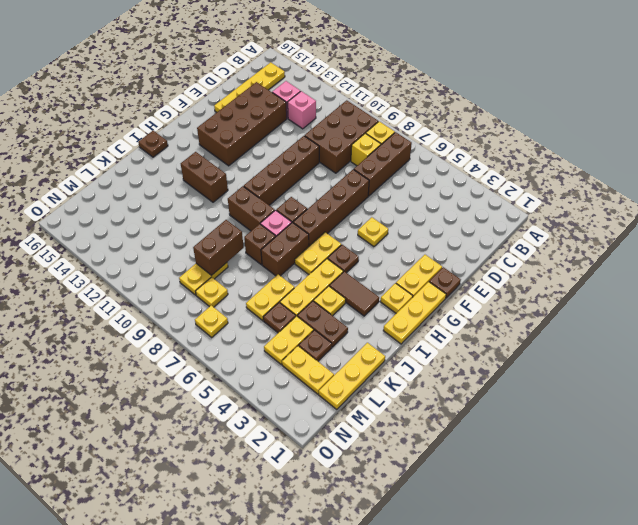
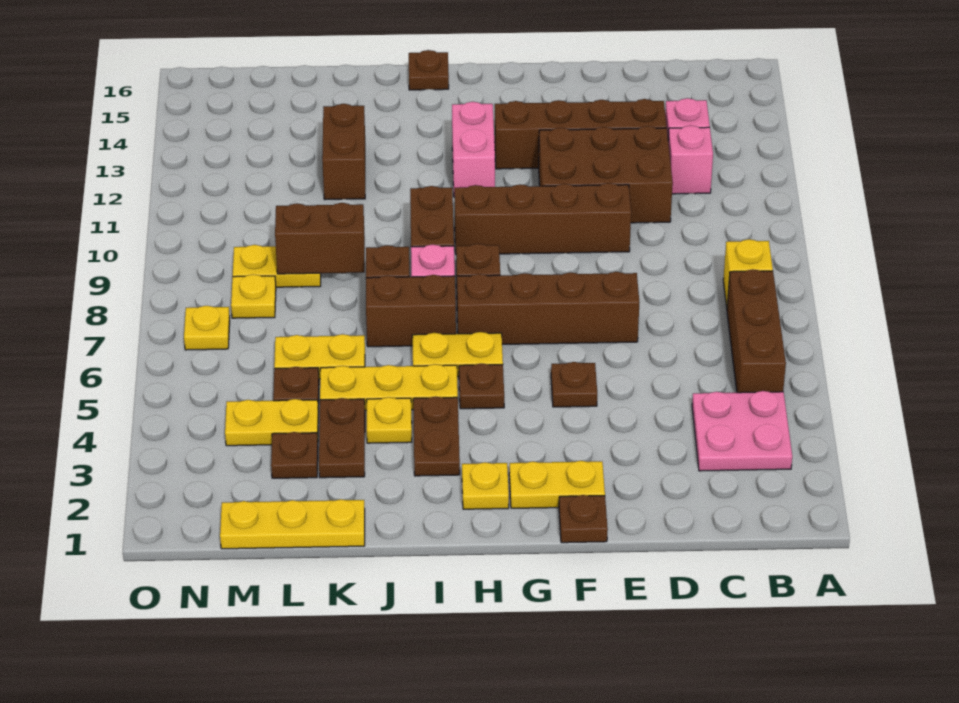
none -> pink plate B3:C4 level 1
brown brick B7:D7 level 1 -> brown brick B5:B7 level 1
brown brick B9:D10 level 1 -> brown brick D11:F12 level 1
yellow plate B15:E15 level 1 -> none
yellow brick C8 level 1 -> none
brown brick D13:G14 level 1 -> brown brick D13:G13 level 1
yellow plate F5 level 1 -> brown plate F5 level 1
yellow plate G1:I1 level 1 -> none
none -> pink brick H12:H13 level 1
brown tile I3:I4 level 1 -> brown plate I3:I4 level 1
brown brick I12:I13 level 1 -> brown brick K12:K13 level 1
yellow plate M2:M3 level 1 -> none

